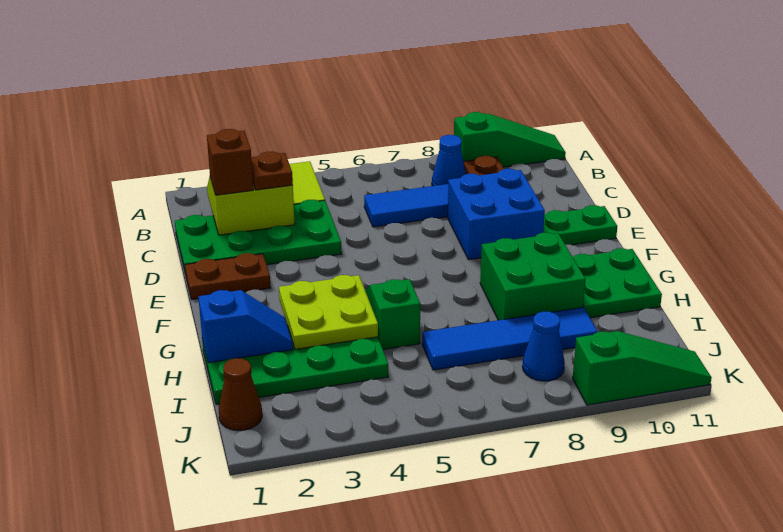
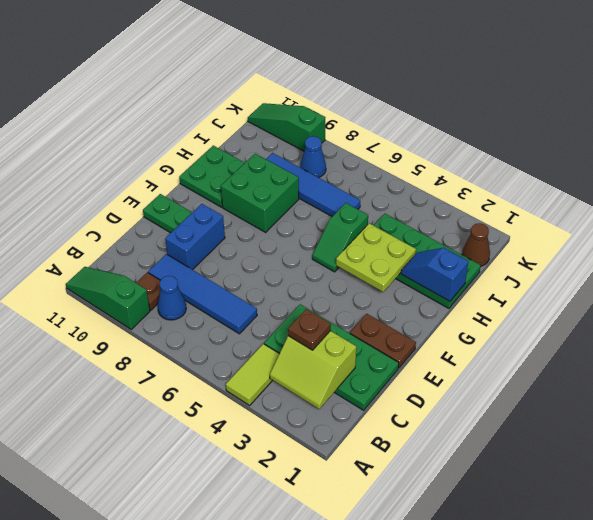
brown brick C2 level 3 -> none
blue brick D8:E9 level 1 -> blue brick D9:E9 level 1

